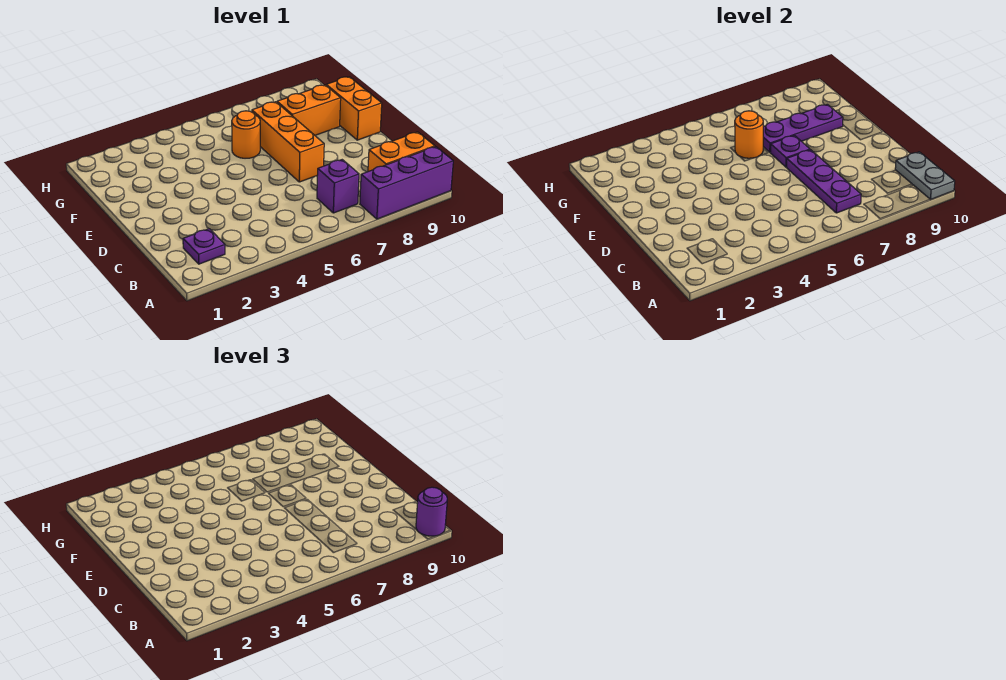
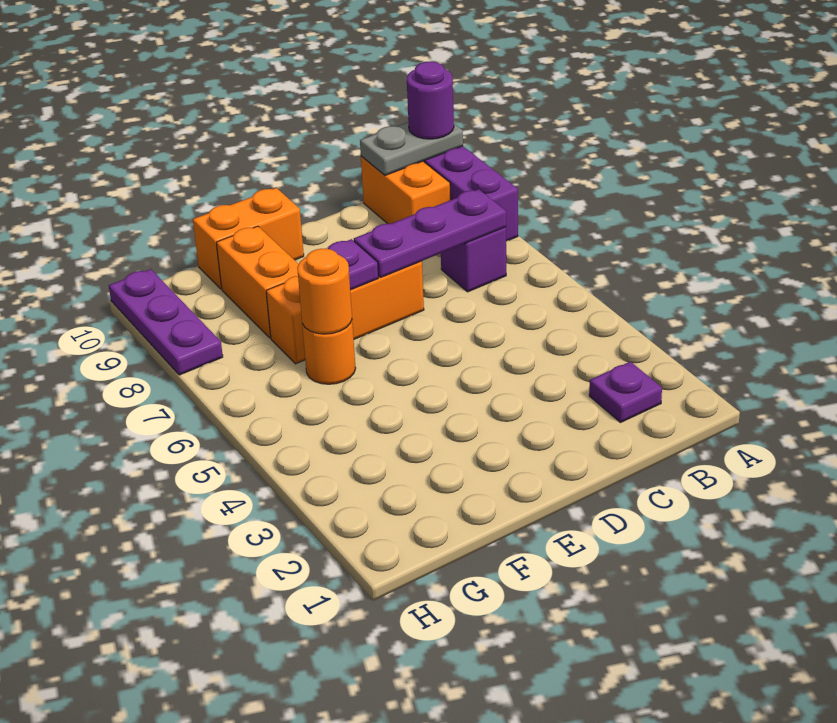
purple plate F7:F9 level 2 -> purple plate H8:H10 level 1

